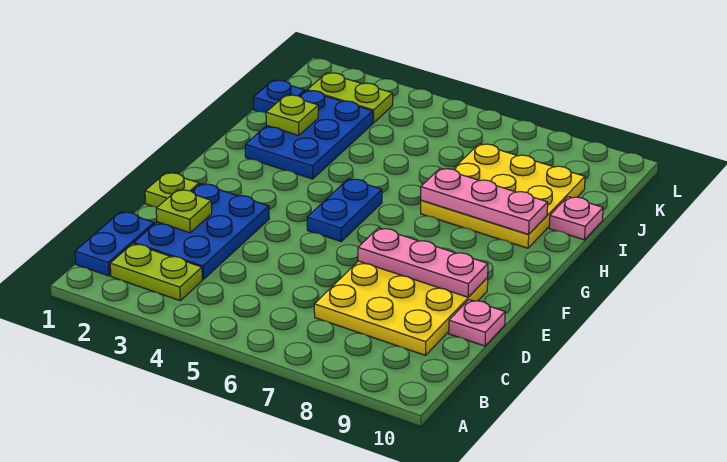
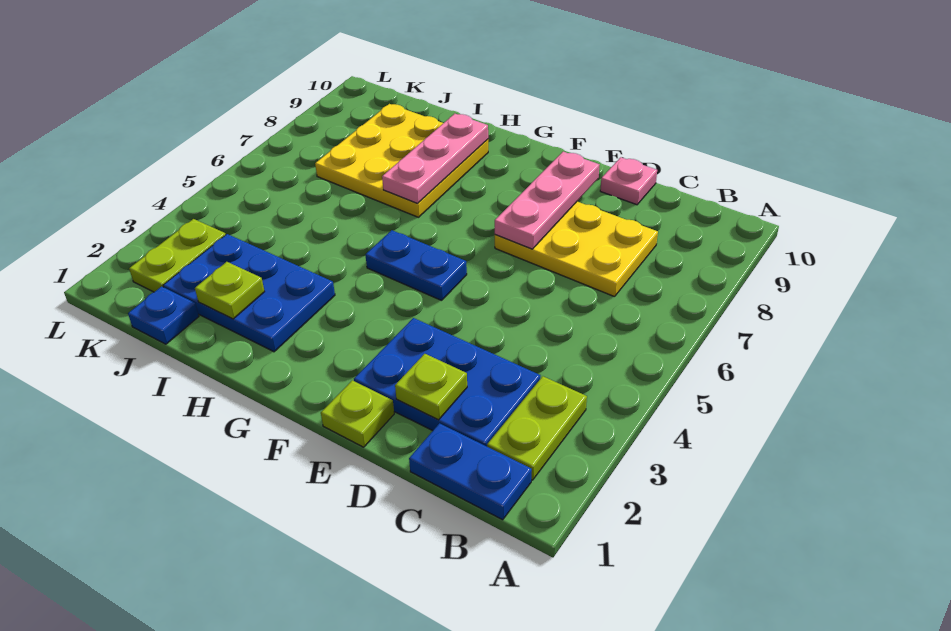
yellow plate C7:E9 level 1 -> yellow plate C7:E8 level 1
pink plate I10 level 1 -> none

